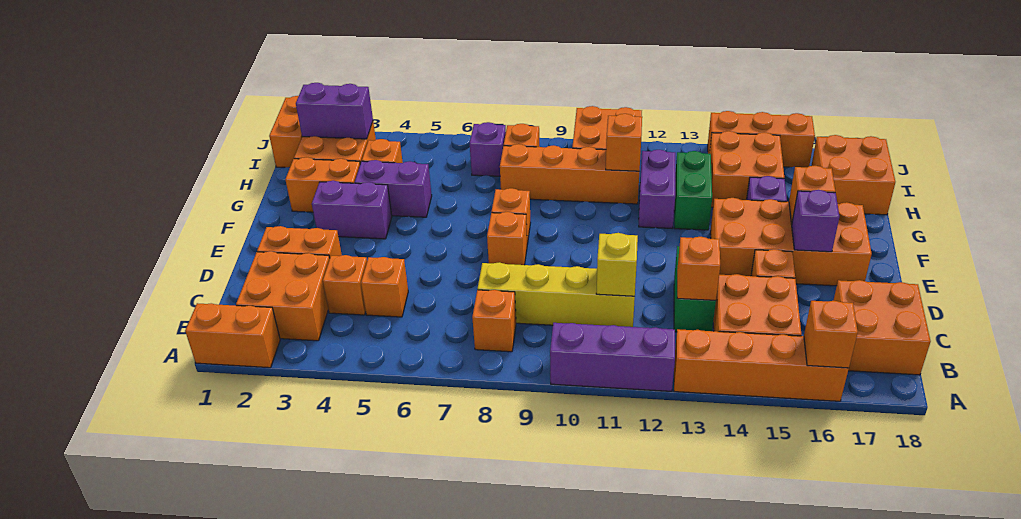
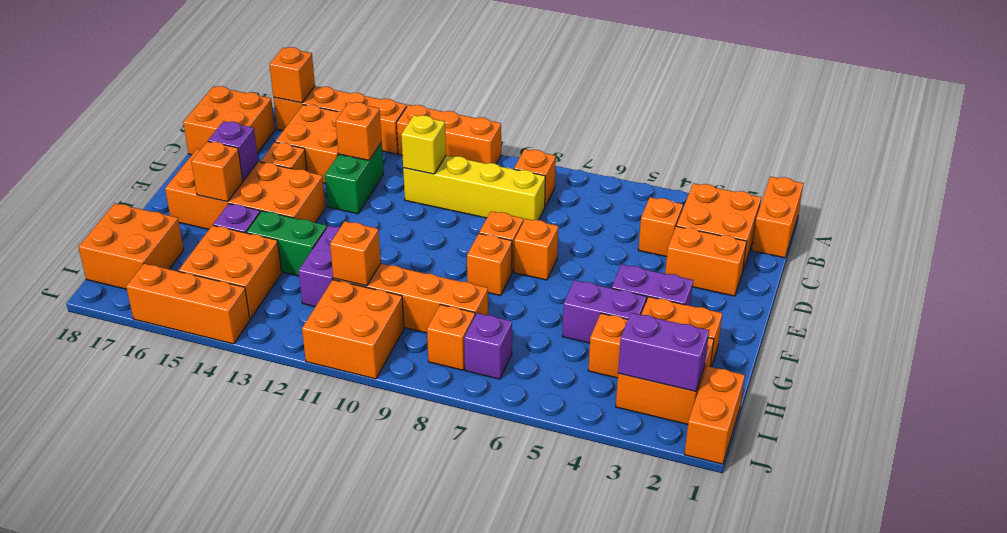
orange brick A1:A2 level 1 -> orange brick A1:B1 level 1
purple brick A10:A12 level 1 -> orange brick A10:A12 level 1
orange brick C5 level 1 -> orange brick E7 level 1
green brick G13:H13 level 1 -> green brick G13:G14 level 1

